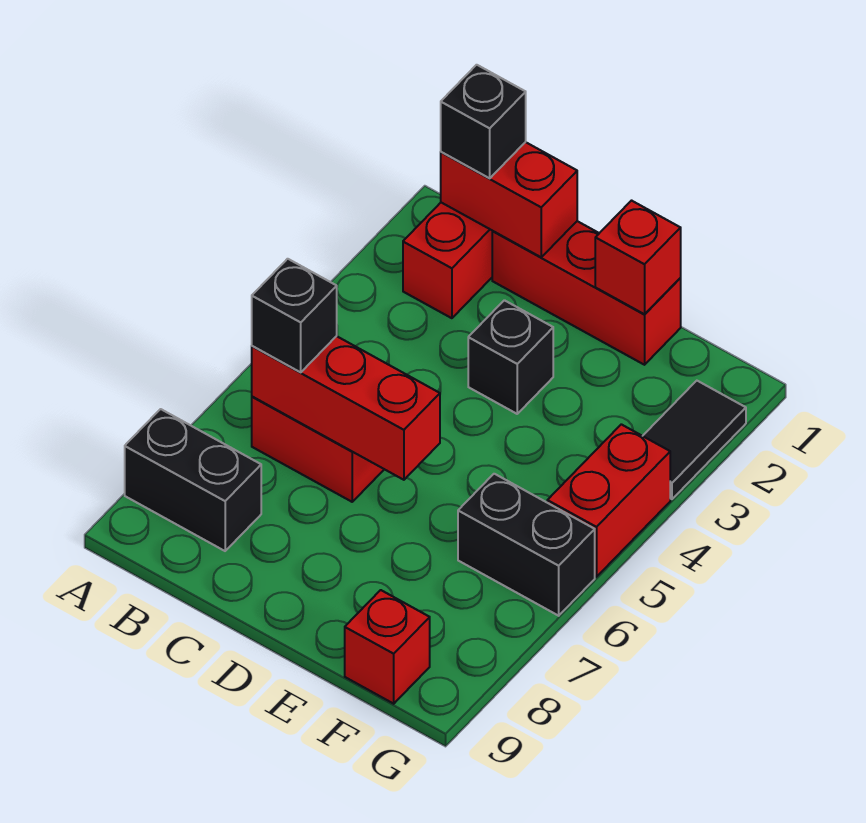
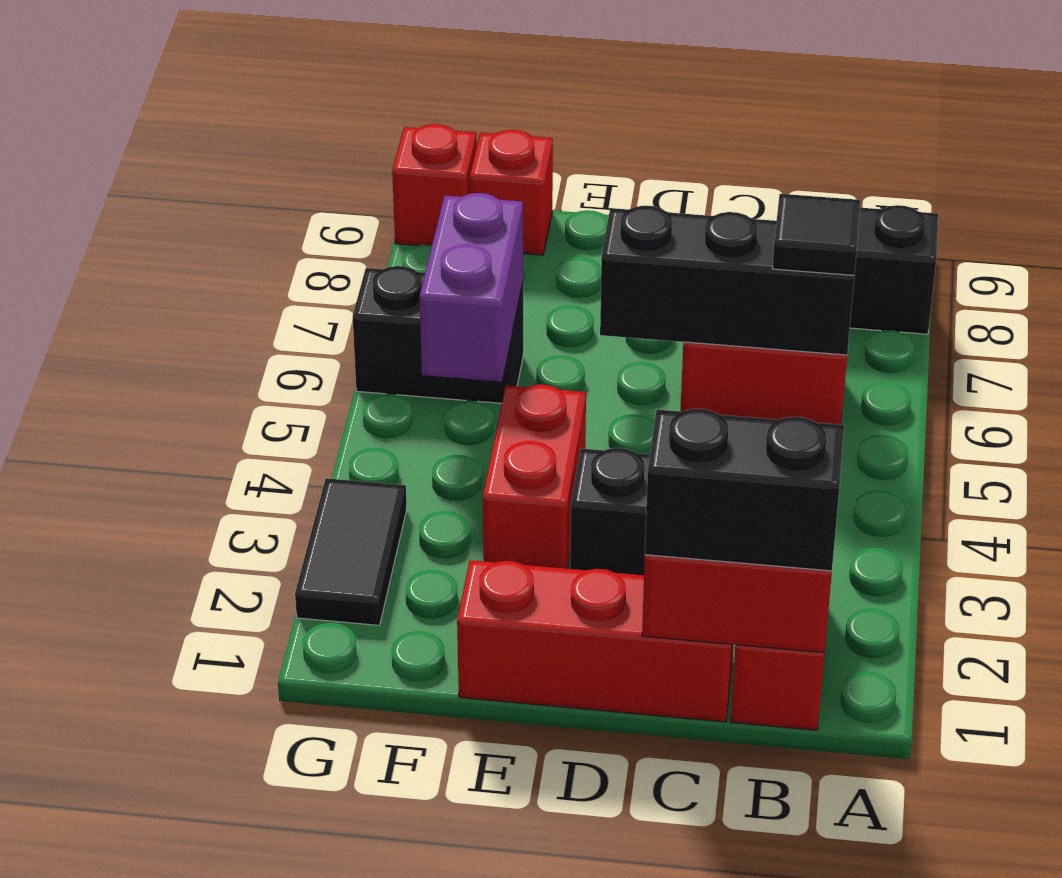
black brick B1 level 3 -> black brick B1:C1 level 3
red brick B6:D6 level 2 -> black brick B6:D6 level 2
black brick B6 level 3 -> black tile B6 level 3
red brick E1 level 2 -> red brick G9 level 1
none -> purple brick F5:F6 level 2
red brick G4:G5 level 1 -> red brick E3:E4 level 1

